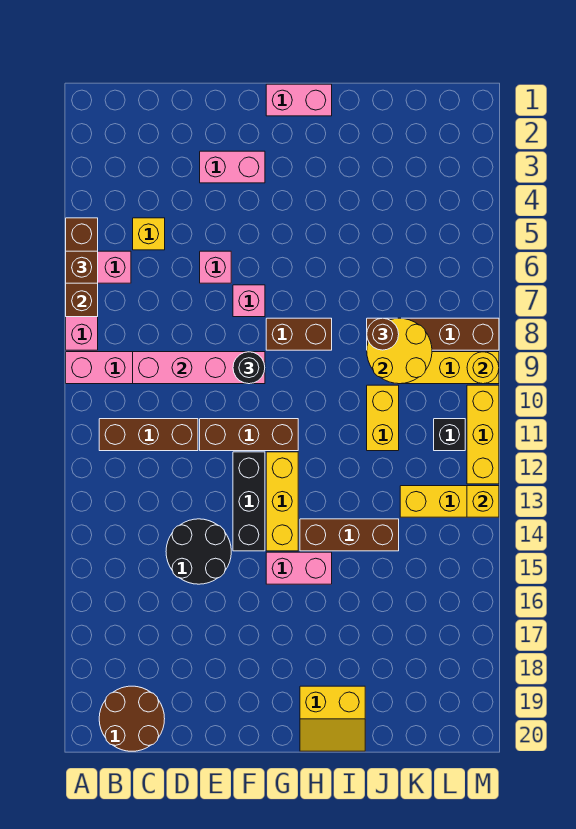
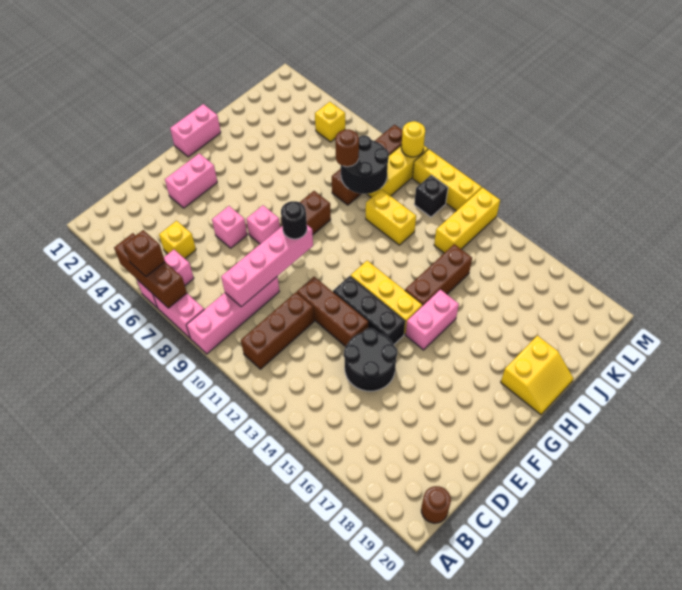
brown round brick B19:C20 level 1 -> brown round brick B20 level 1
brown brick E11:G11 level 1 -> brown brick E11:E13 level 1
yellow round brick J8:K9 level 2 -> black round brick J8:K9 level 2
yellow brick M13 level 2 -> yellow brick L5 level 1

